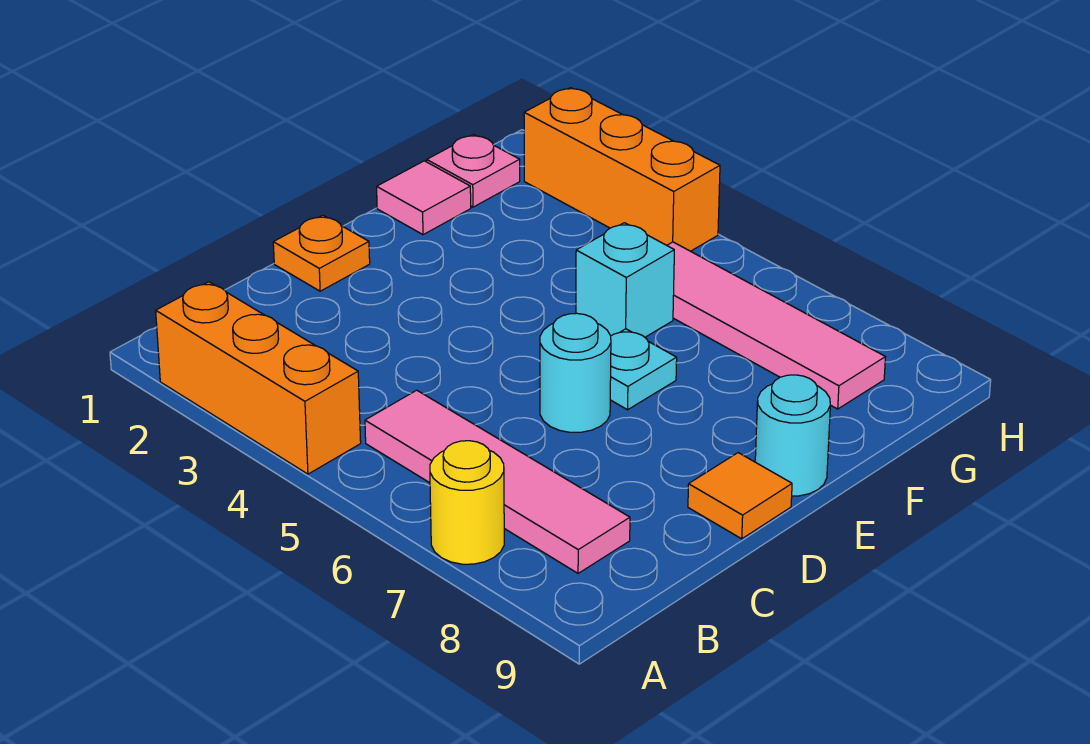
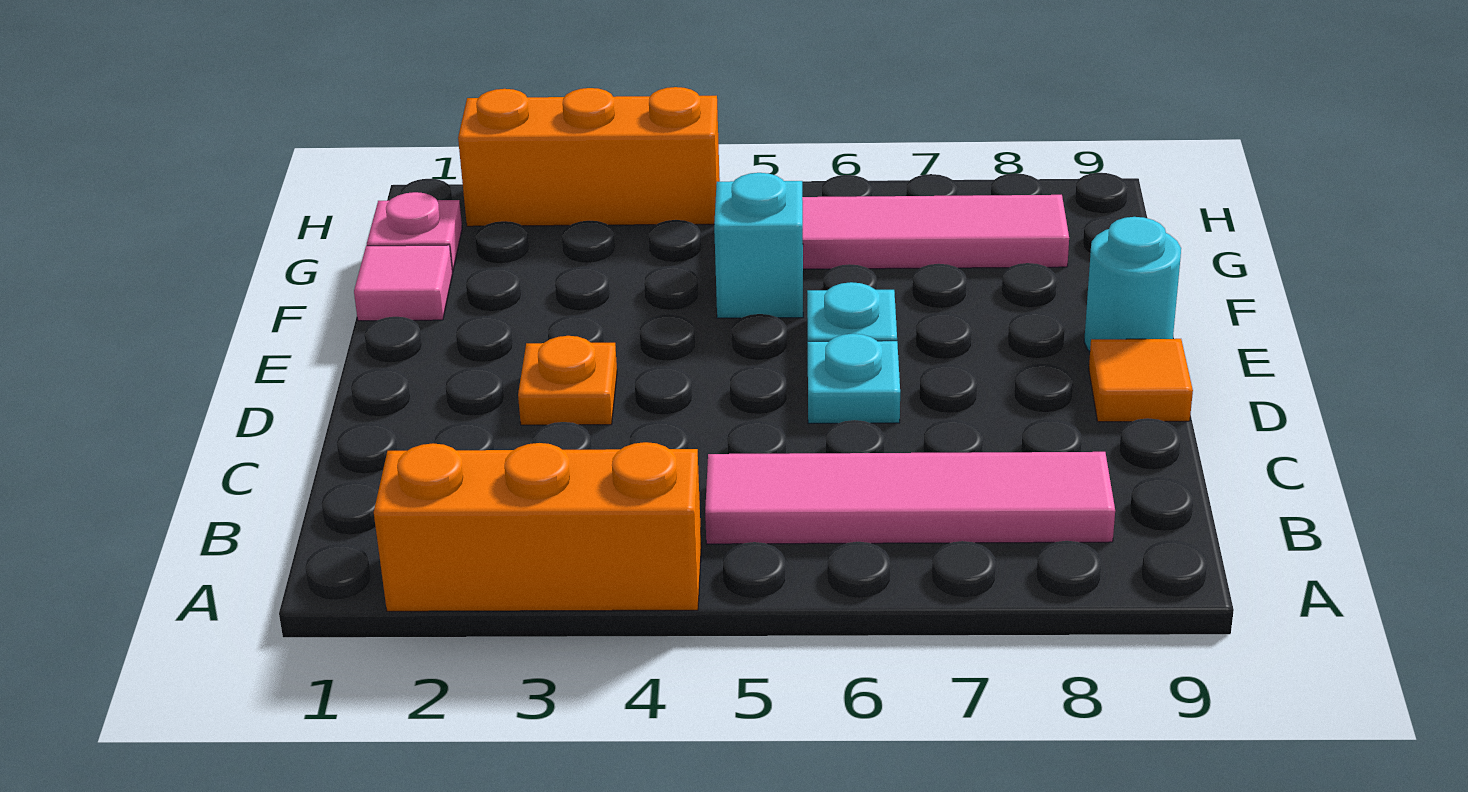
yellow round brick A7 level 1 -> none
orange plate D1 level 1 -> orange plate D3 level 1
cyan round brick D6 level 1 -> cyan plate D6 level 1

